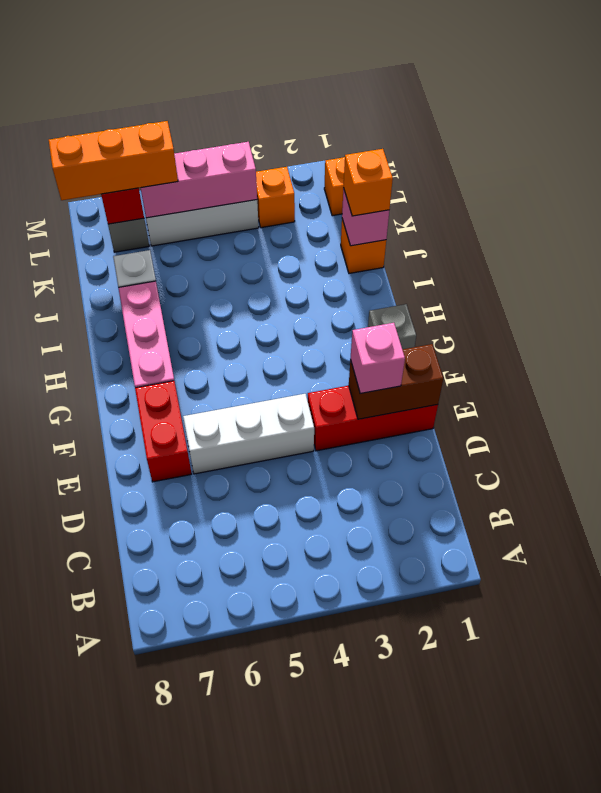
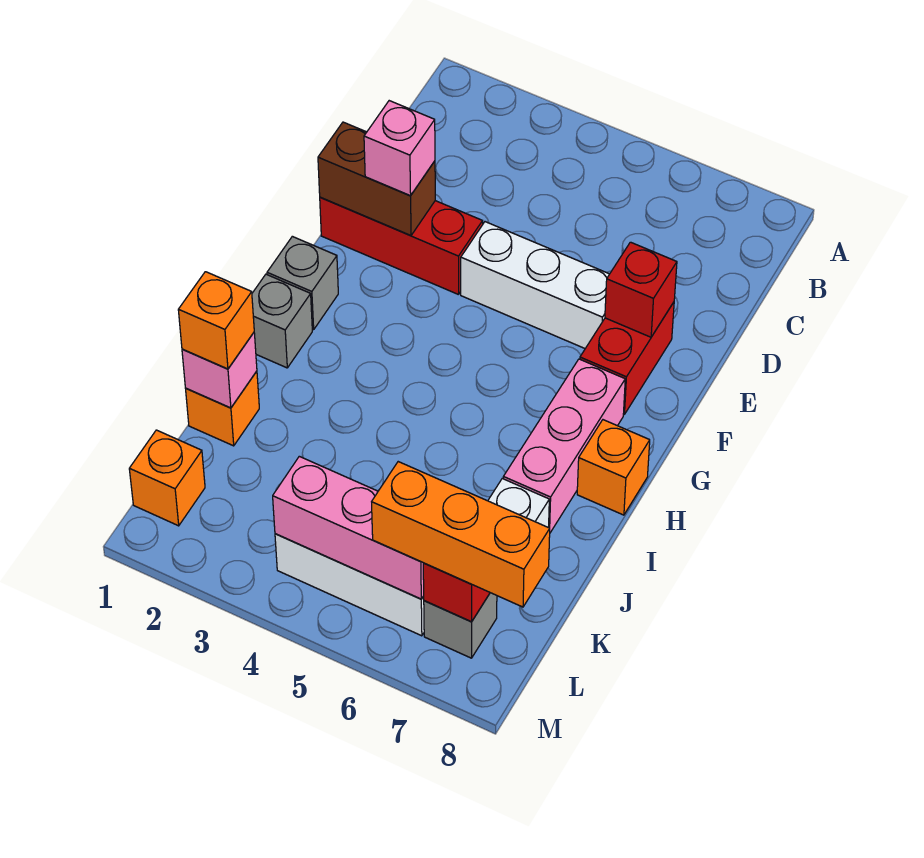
none -> red brick E7 level 2
none -> grey brick H1 level 1
orange brick L3 level 1 -> orange brick H8 level 1

